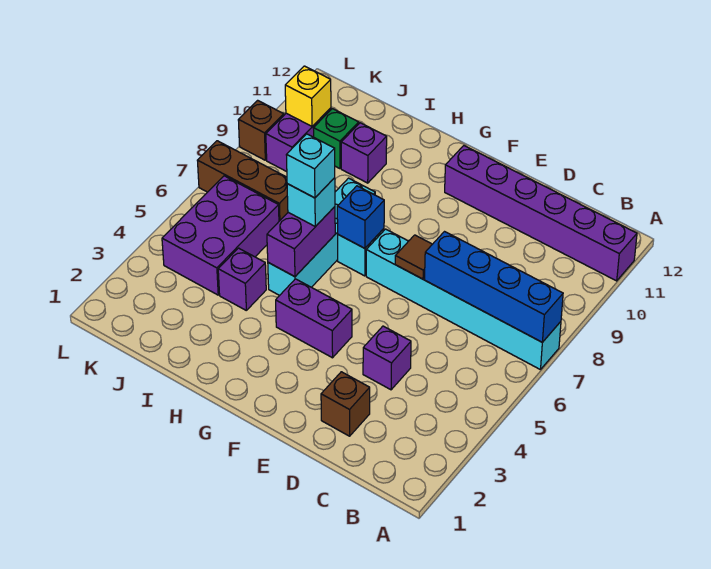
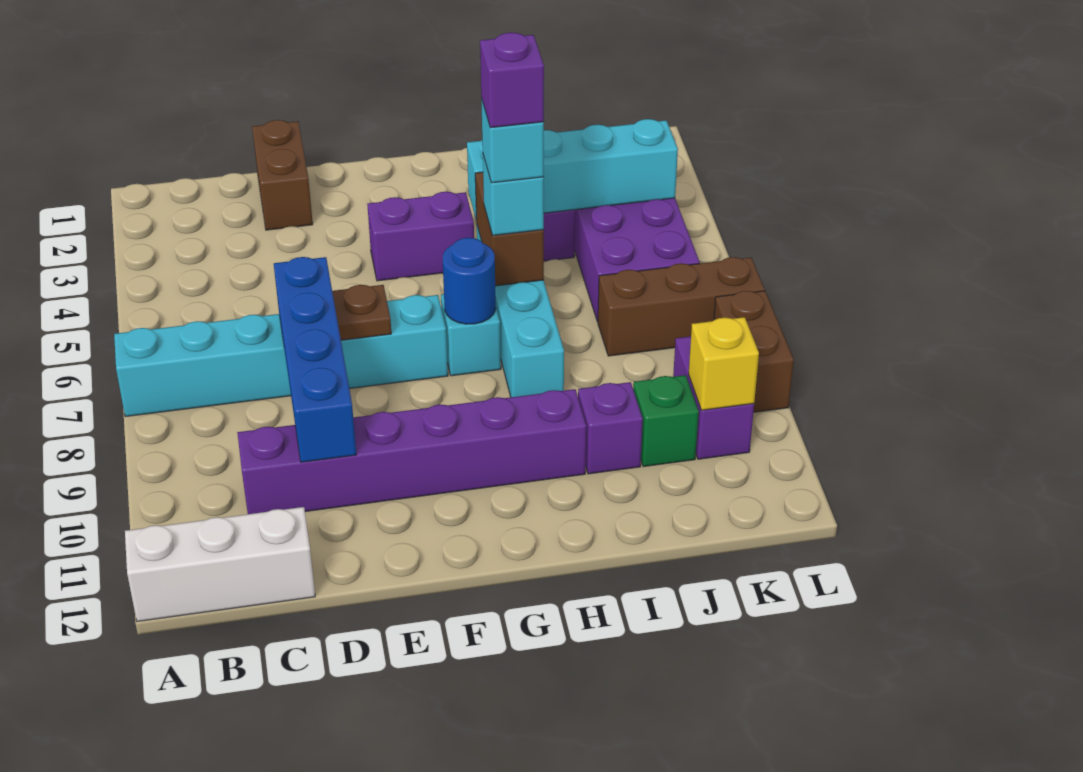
blue brick A7:D7 level 2 -> blue brick D7:D10 level 2
purple brick A11:F11 level 1 -> purple brick C10:H10 level 1
none -> white brick A12:C12 level 1
brown brick D2 level 1 -> brown brick D1:D2 level 1
purple brick D4 level 1 -> purple brick H6 level 5
brown tile E7 level 2 -> brown plate E7 level 2
blue brick G7 level 2 -> blue round brick G7 level 2
none -> cyan brick H4:K4 level 2
purple brick H5:H6 level 2 -> brown brick H5:H6 level 2
brown brick L9 level 1 -> brown brick L8:L9 level 1

